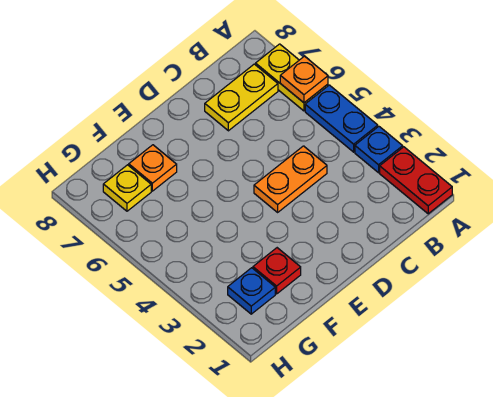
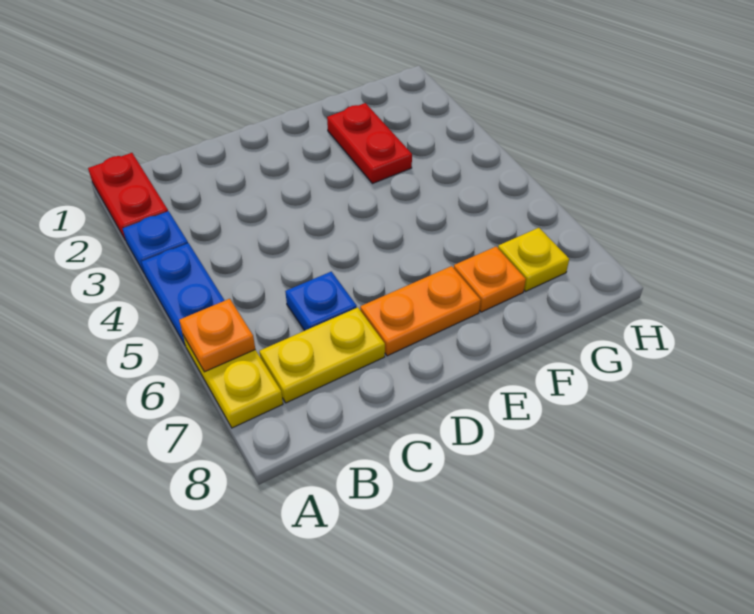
orange plate C4:D4 level 1 -> orange plate D7:E7 level 1
red plate F2 level 1 -> red plate F2:F3 level 1
blue plate G2 level 1 -> blue plate C6 level 1

